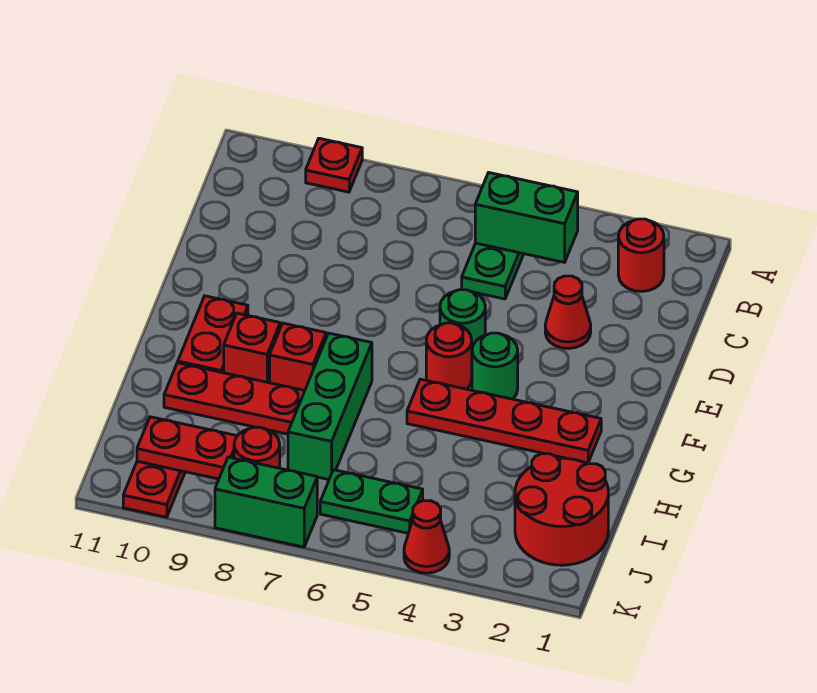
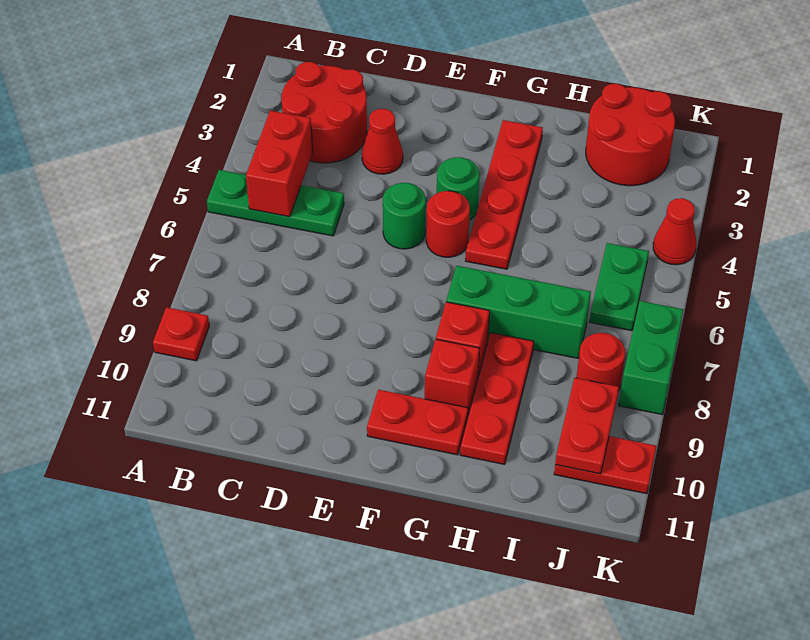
red round brick B2 level 1 -> red round brick B2:C3 level 1
green brick B4:B5 level 2 -> red brick B4:B5 level 2

